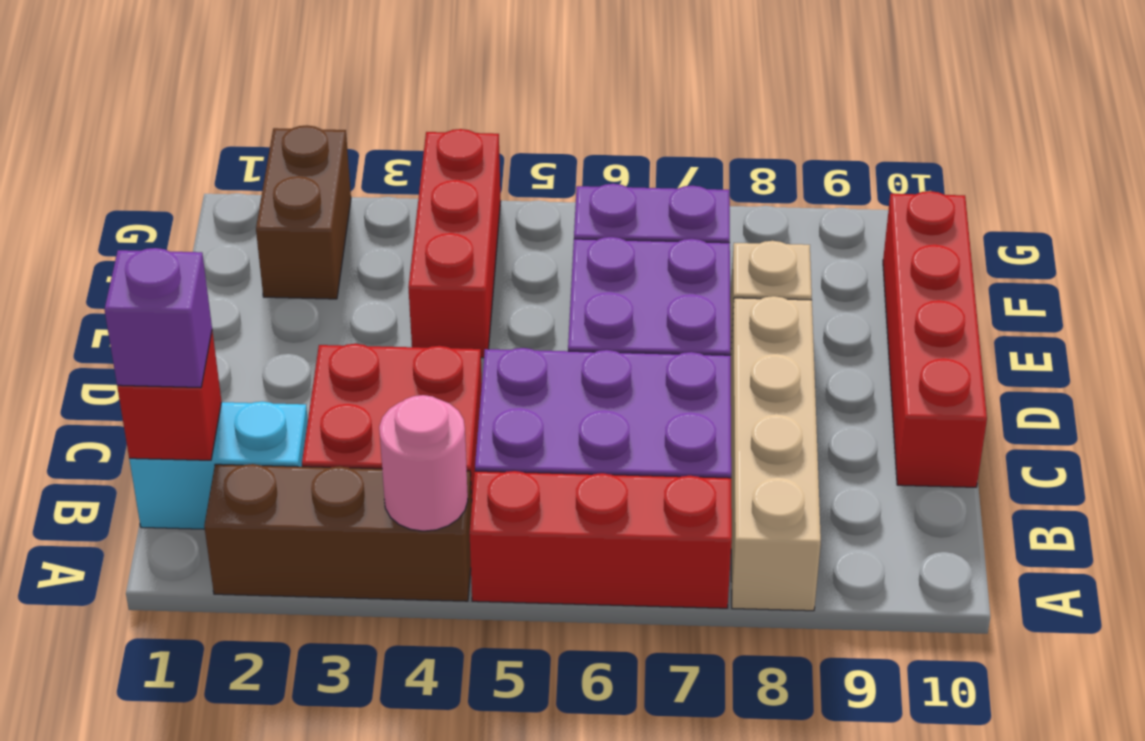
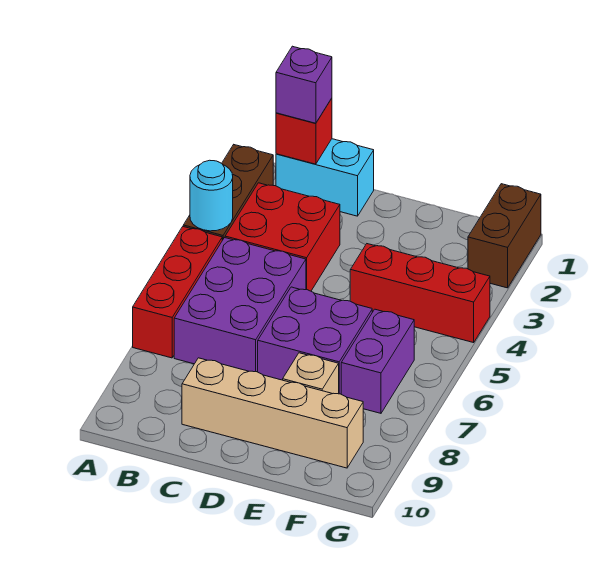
pink round brick A4 level 2 -> cyan round brick A4 level 2
tan brick A8:D8 level 1 -> tan brick C9:F9 level 1
cyan brick B1:B2 level 1 -> cyan brick B1:C1 level 1
red brick C10:F10 level 1 -> none
brown brick F2:G2 level 1 -> brown brick G1:G2 level 1

